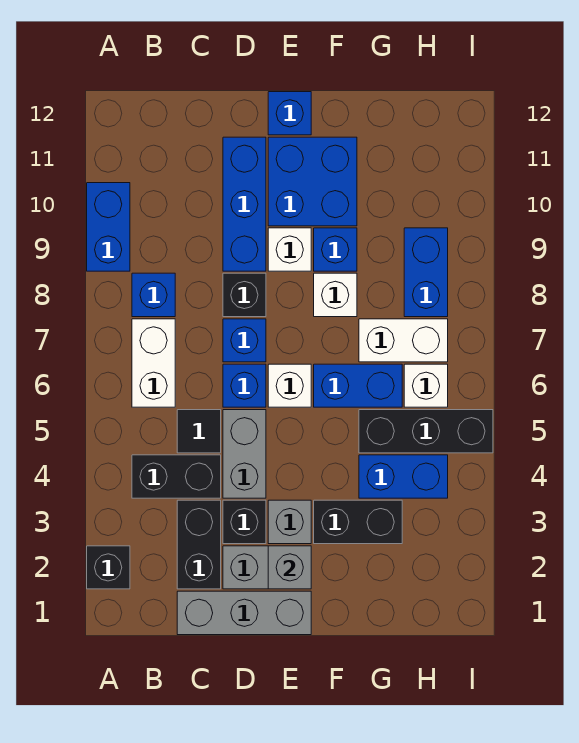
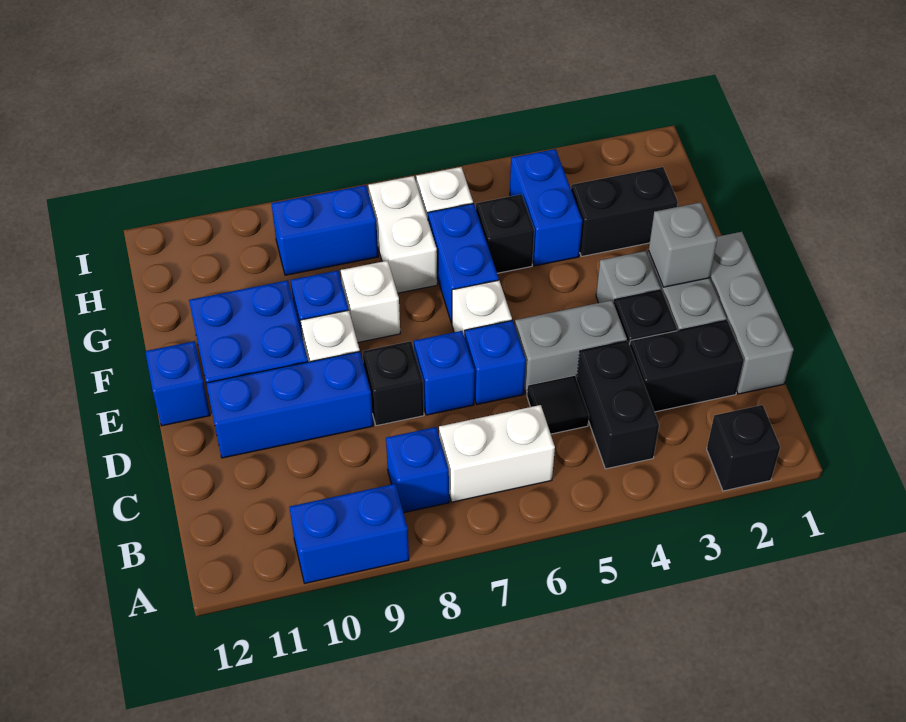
black brick F3:G3 level 1 -> black brick G2:G3 level 1
black brick G5:I5 level 1 -> black brick G5 level 1

